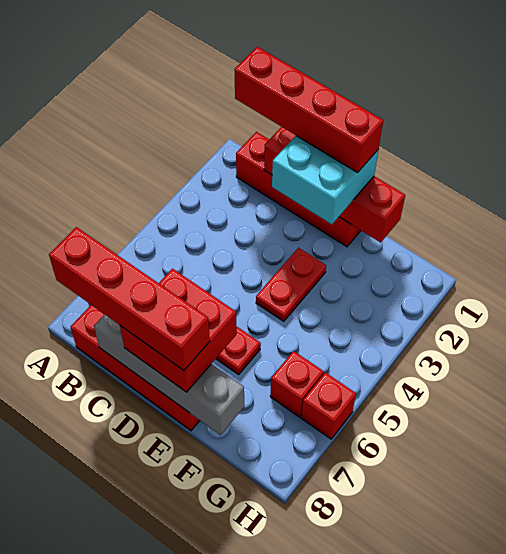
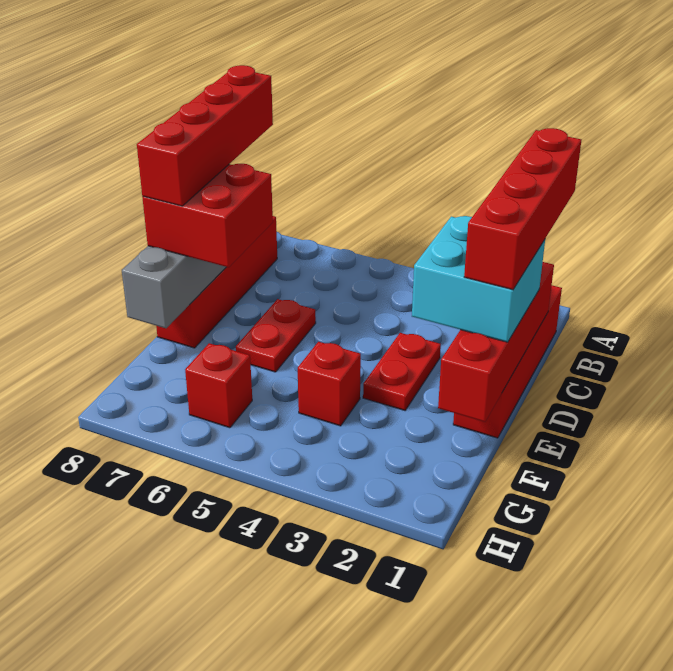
red plate E3:E4 level 1 -> red plate D3:E3 level 1
red brick H6 level 1 -> red brick F4 level 1

